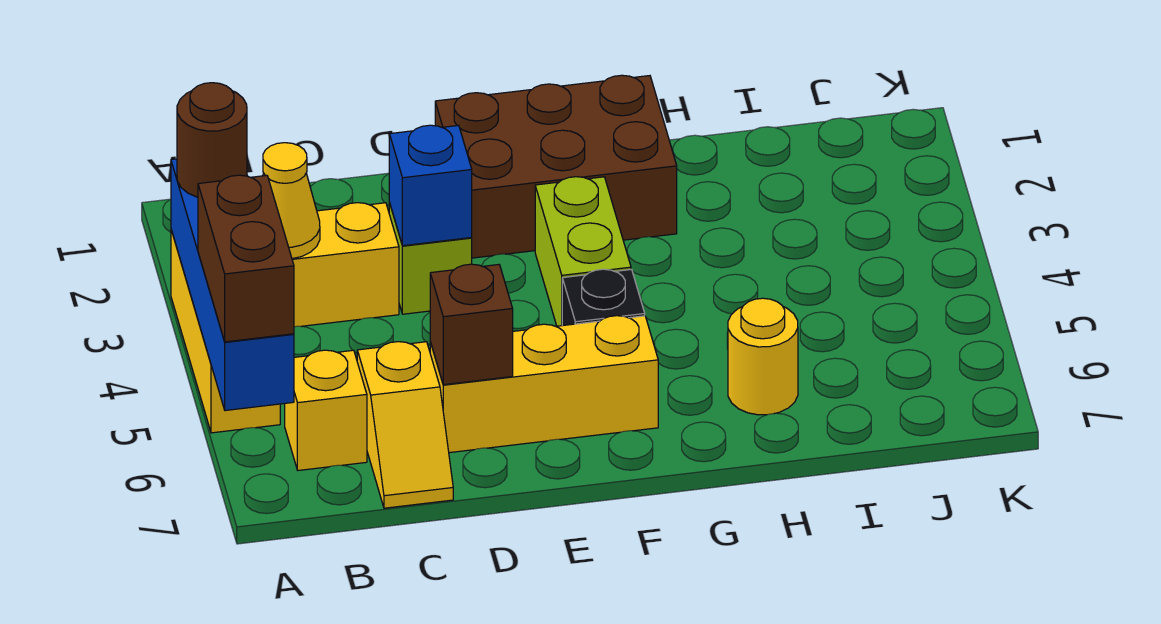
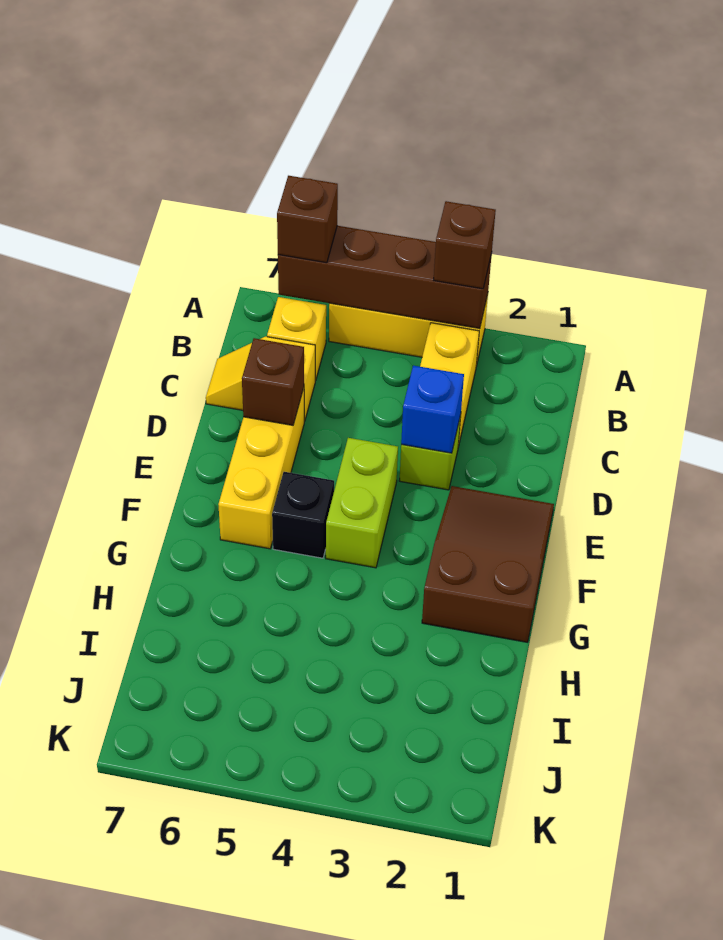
blue brick A3:A6 level 2 -> brown brick A3:A6 level 2
brown round brick A3 level 3 -> brown brick A3 level 3
brown brick A5:A6 level 3 -> brown brick A6 level 3
yellow cone B3 level 2 -> none
brown brick E1:G2 level 1 -> brown slope E1:G2 level 1 top G
lime brick F3:F4 level 1 -> lime brick E4:F4 level 1
yellow round brick H6 level 1 -> none

